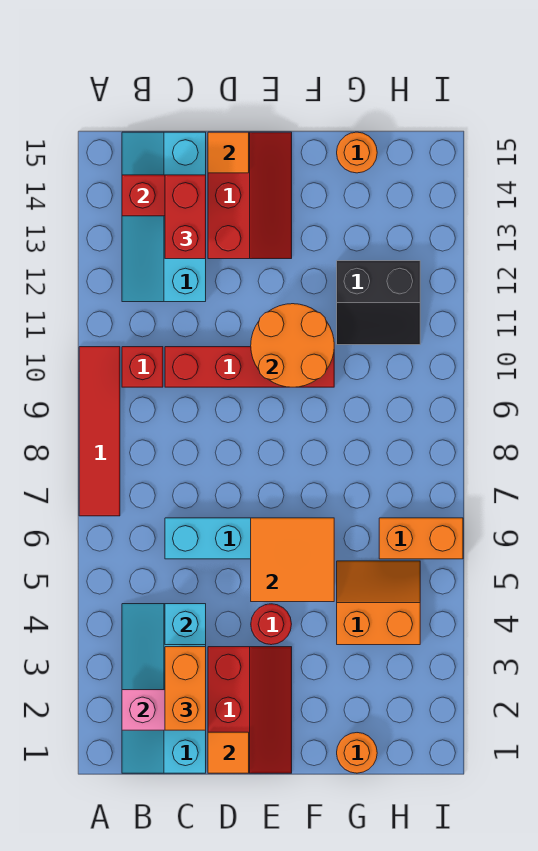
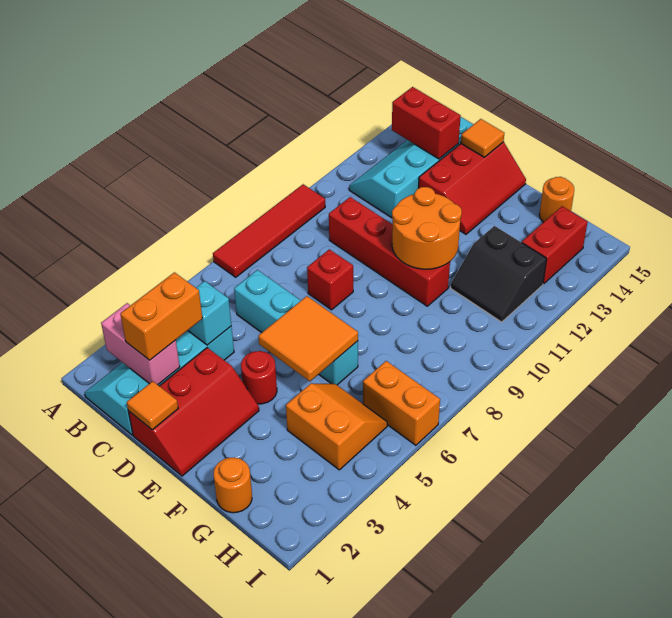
red brick B10 level 1 -> red brick D8 level 1
red brick C13:C14 level 3 -> red brick H13:H14 level 1

